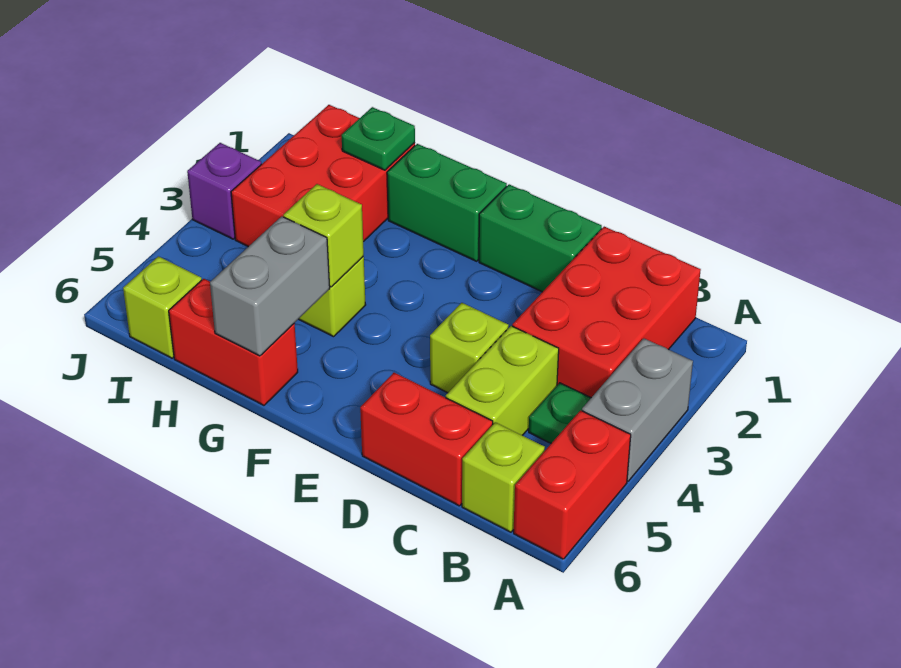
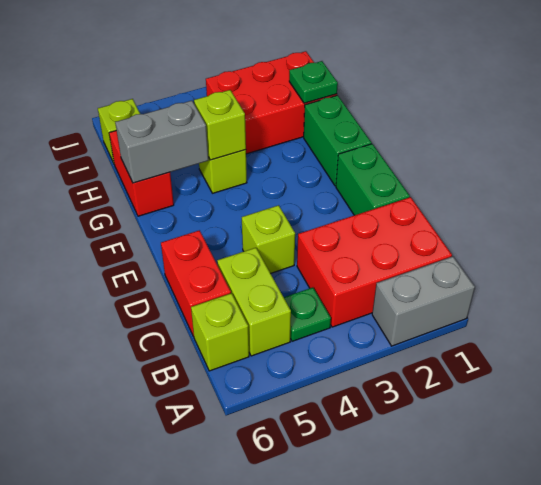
grey brick A3:A4 level 1 -> grey brick A1:A2 level 1
red brick A5:A6 level 1 -> none
lime brick C4:C5 level 1 -> lime brick B5:C5 level 1
purple brick J3 level 1 -> none

